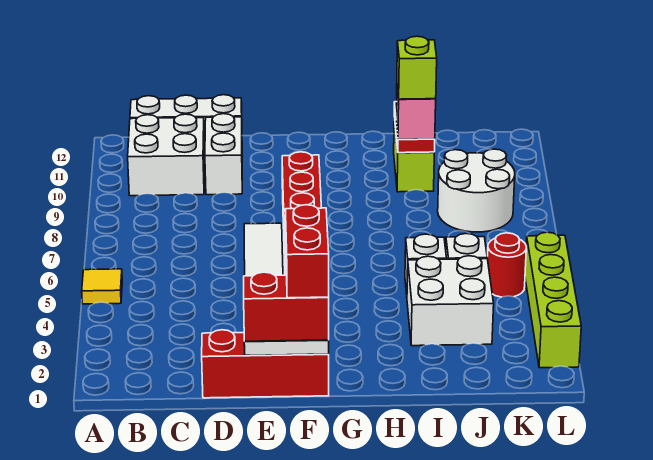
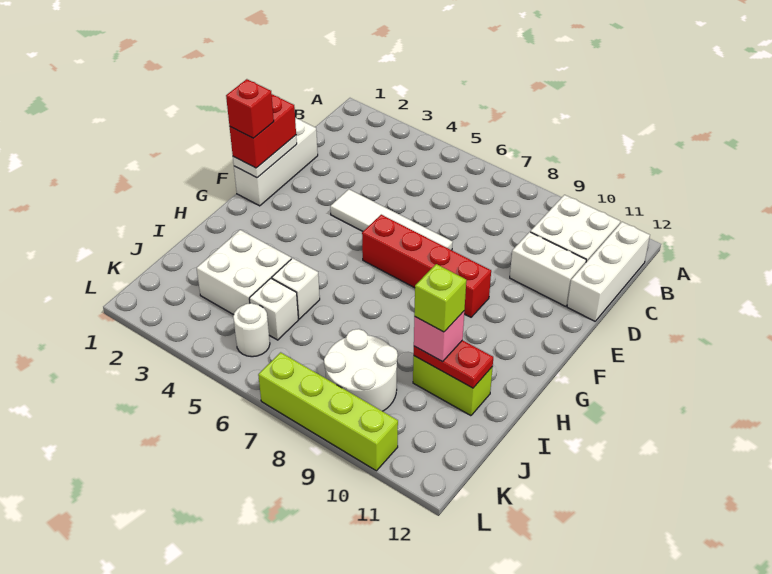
yellow tile A5 level 1 -> none
red brick D1:F1 level 1 -> white brick D1:F1 level 1
red brick F1:F2 level 4 -> red brick F1 level 4
red round brick K5 level 1 -> white round brick K5 level 1
lime brick L2:L5 level 1 -> lime brick L7:L10 level 1

